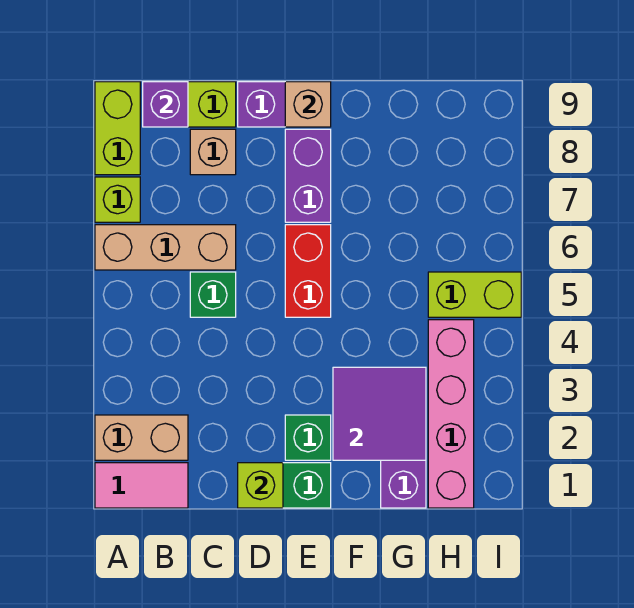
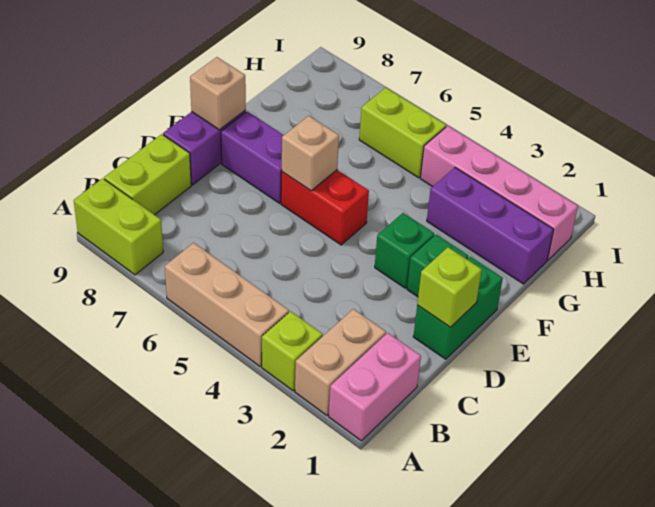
pink tile A1:B1 level 1 -> pink brick A1:B1 level 1
tan brick A6:C6 level 1 -> tan brick A4:A6 level 1
lime brick A7 level 1 -> lime brick A3 level 1
purple brick B9 level 2 -> none
green brick C5 level 1 -> green brick E3 level 1
tan brick C8 level 1 -> tan brick E6 level 2
purple tile F2:G3 level 2 -> none
lime brick H5:I5 level 1 -> lime brick H5:H6 level 1

